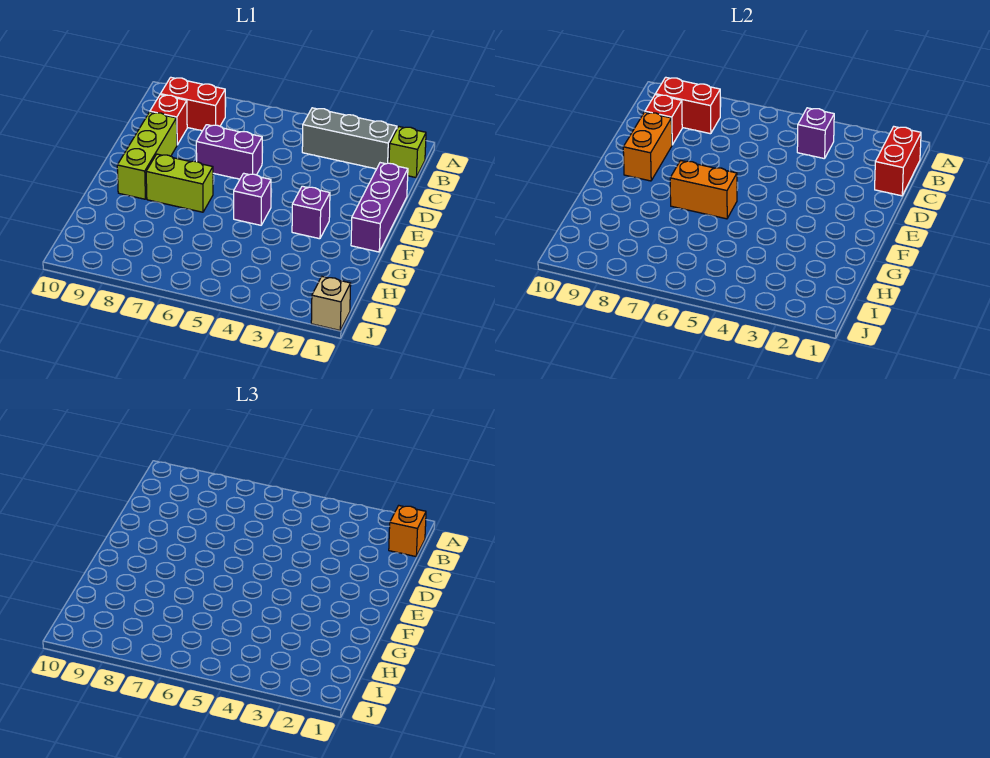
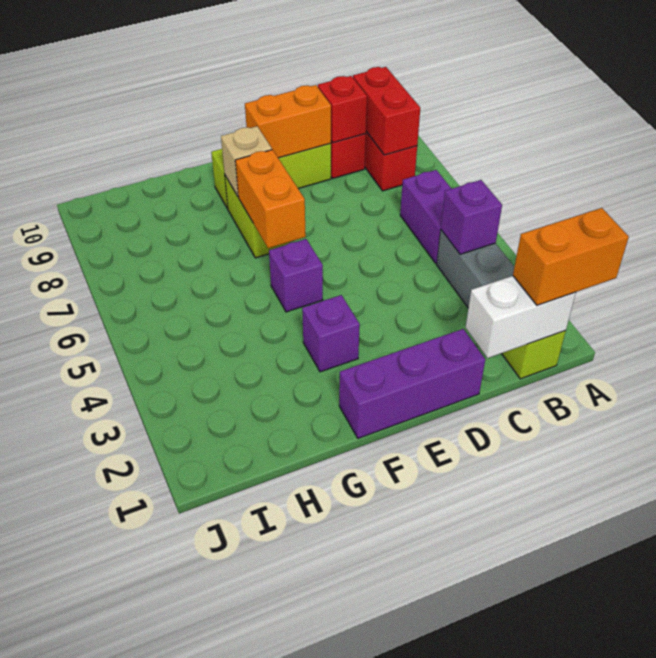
red brick B1:C1 level 2 -> white brick B1:C1 level 2
orange brick B1 level 3 -> orange brick A1:B1 level 3
purple brick D6:D7 level 1 -> purple brick B5:B6 level 1
tan brick J1 level 1 -> tan brick F8 level 2

